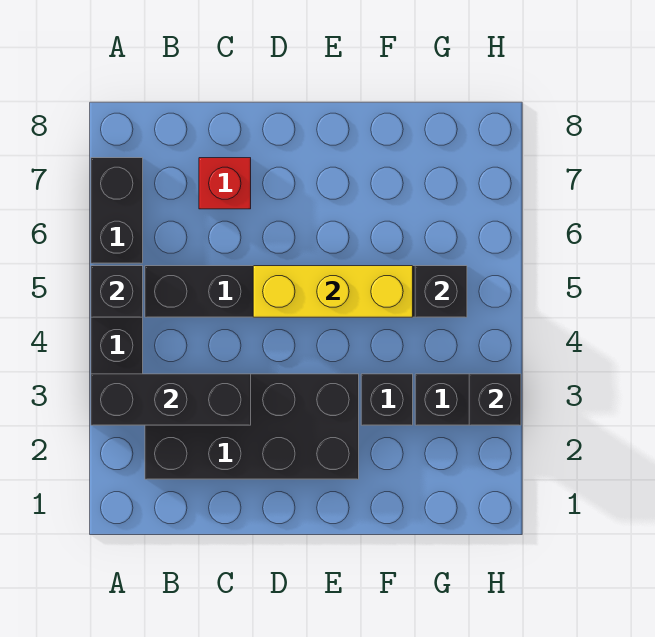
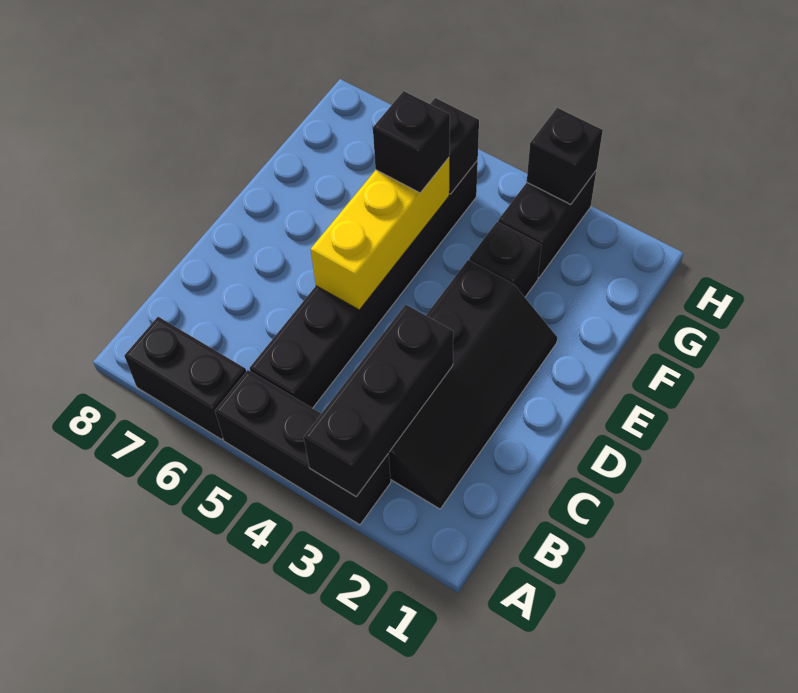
black brick A5 level 2 -> black brick F5 level 3
black brick B2:E3 level 1 -> black slope B2:E3 level 1 top 3
red brick C7 level 1 -> none

